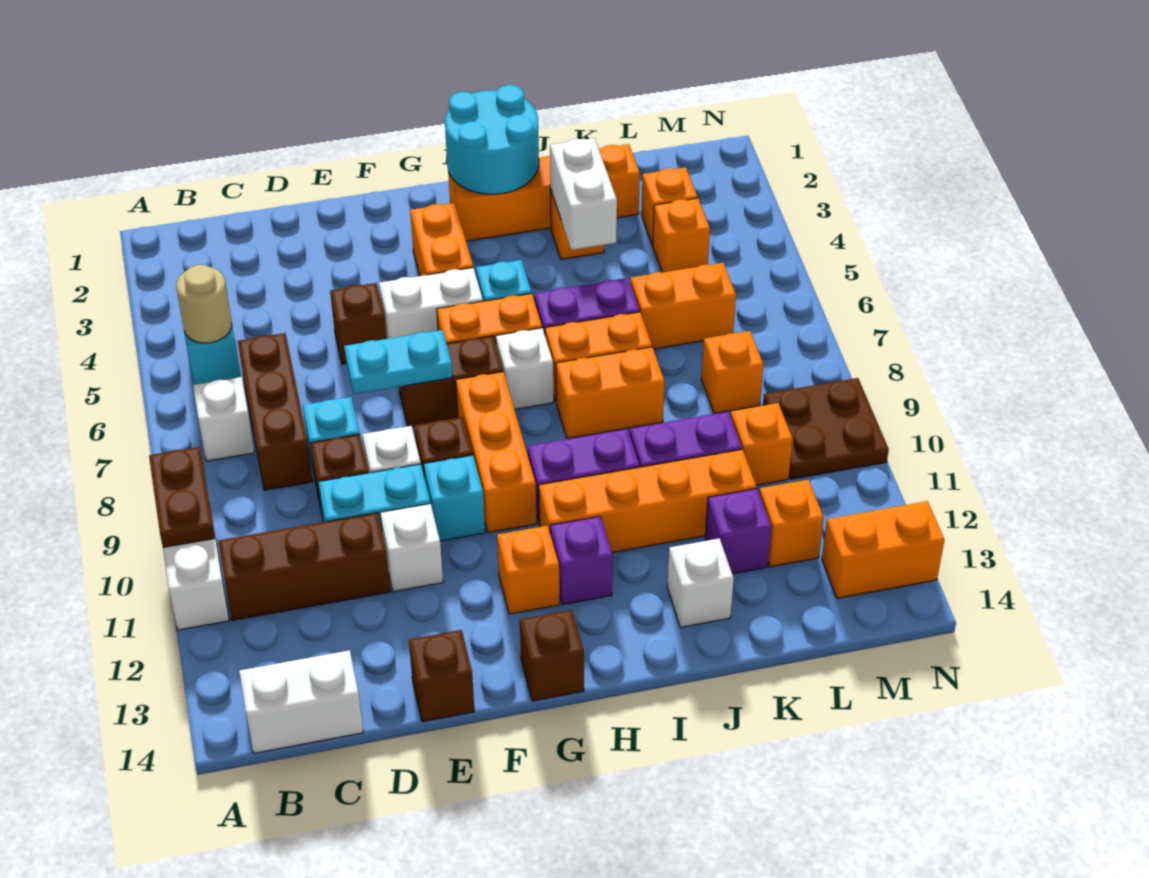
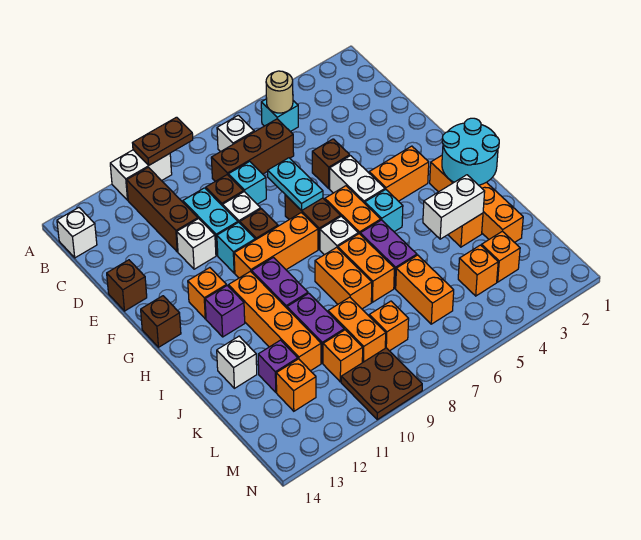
white brick B14:C14 level 1 -> white brick B14 level 1
orange brick M13:N13 level 1 -> orange brick K9:L9 level 1

